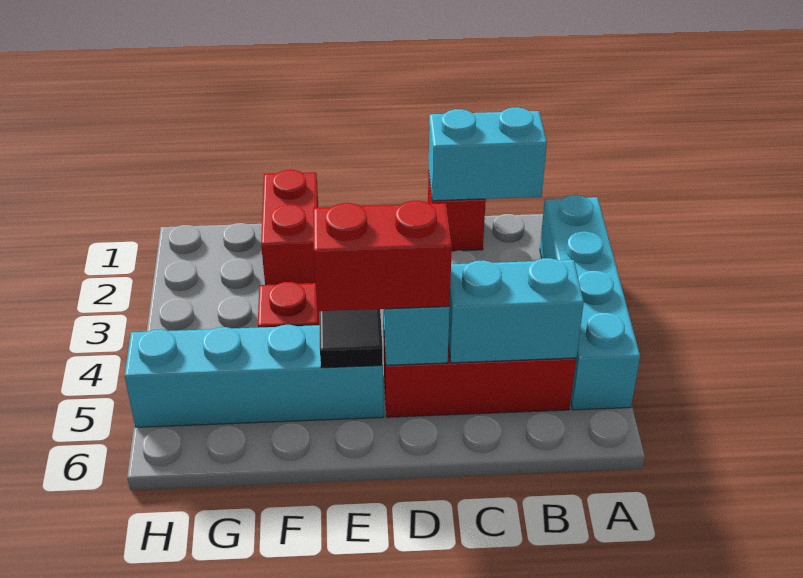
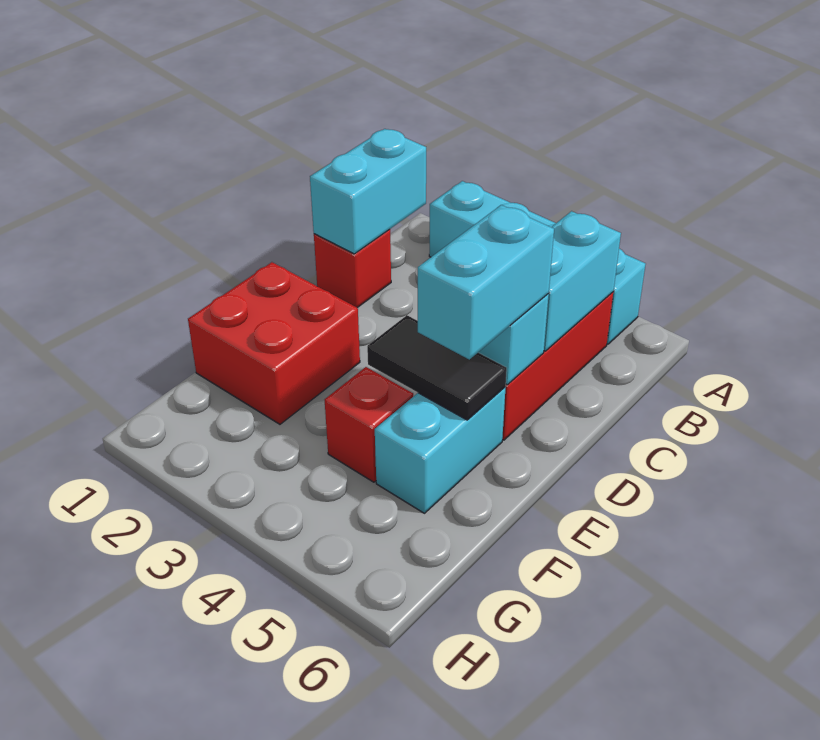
red brick D5:E5 level 3 -> cyan brick D5:E5 level 3
cyan brick E5:H5 level 1 -> cyan brick E5:F5 level 1
red brick F1:F2 level 1 -> red brick E1:F2 level 1

